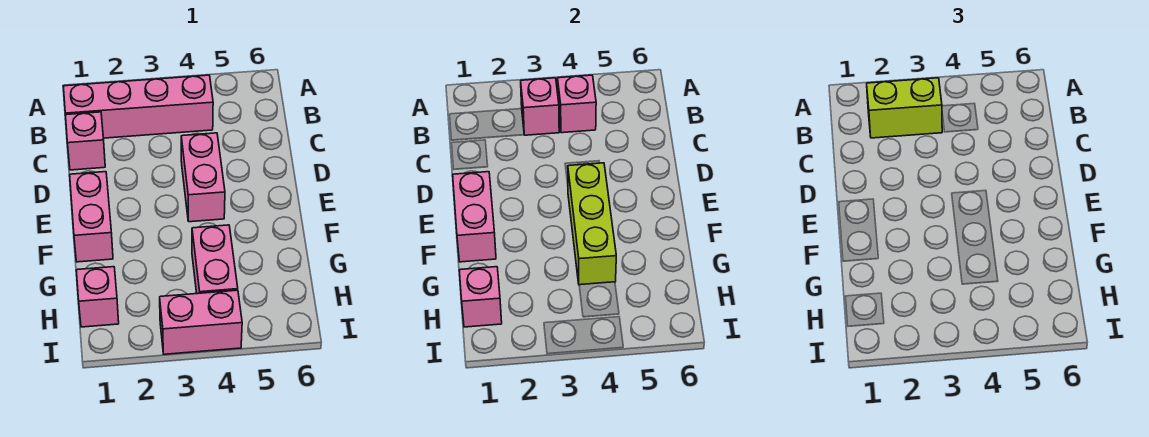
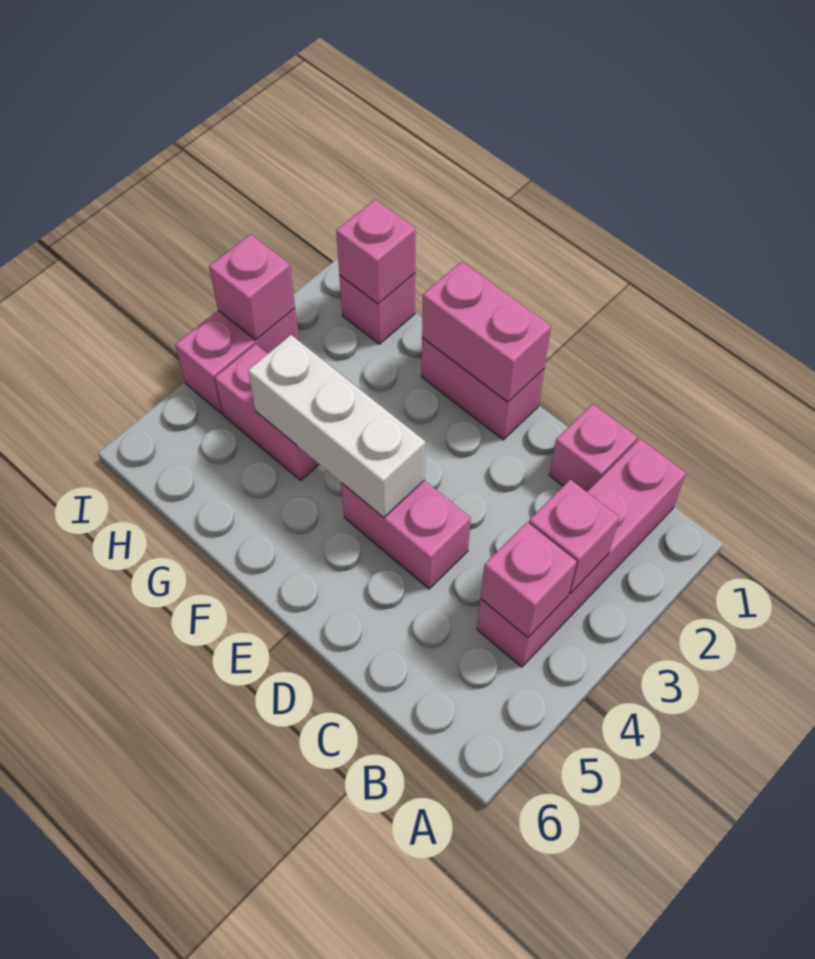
lime brick B2:B3 level 3 -> none
lime brick E4:G4 level 2 -> white brick E4:G4 level 2
none -> pink brick I3 level 2

